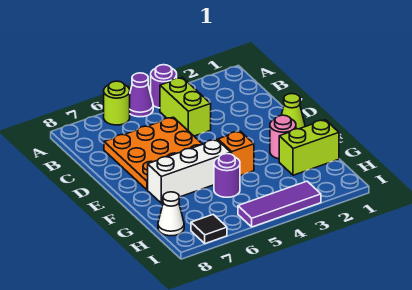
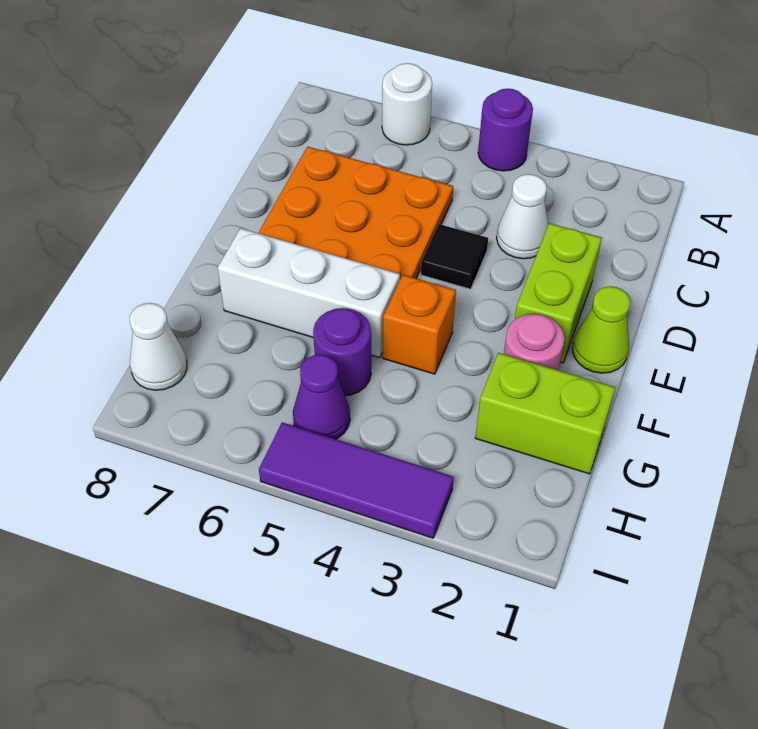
purple cone A5 level 1 -> purple cone H5 level 1
lime round brick A6 level 1 -> white round brick A6 level 1
lime brick B4:C4 level 1 -> lime brick D2:E2 level 1
none -> white cone C3 level 1
black tile I7 level 1 -> black tile D4 level 1

